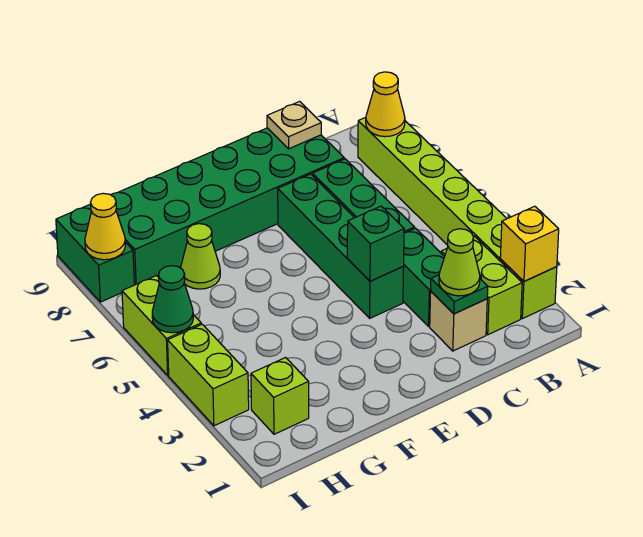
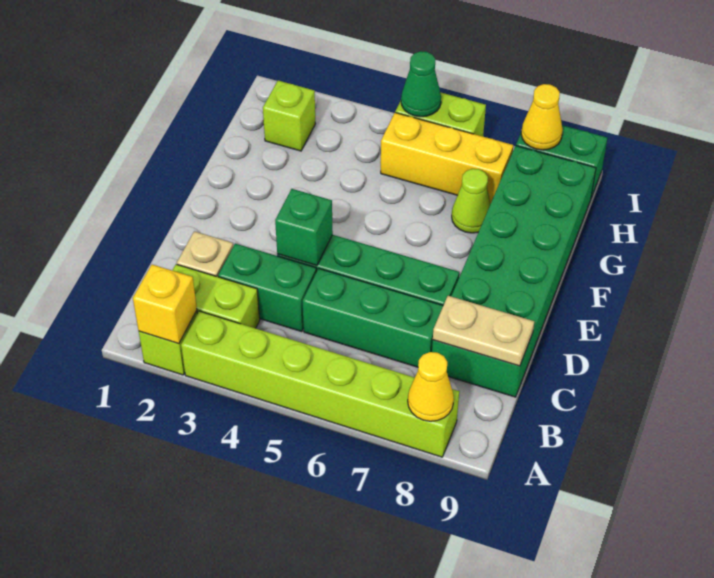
green plate C2 level 2 -> none
lime cone C2 level 3 -> none
tan plate C9 level 2 -> tan plate C8:C9 level 2
none -> yellow brick H5:H7 level 1
lime brick I3:I4 level 1 -> none

